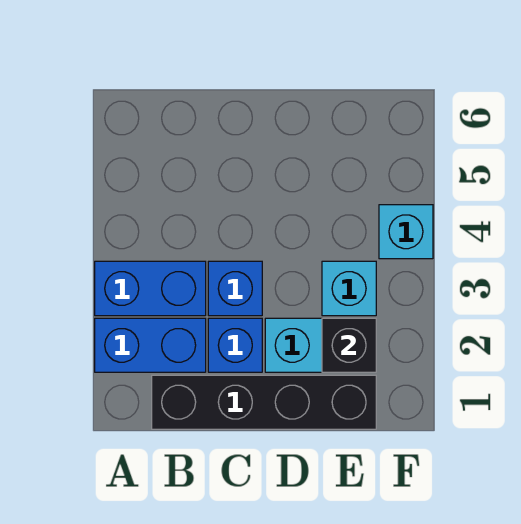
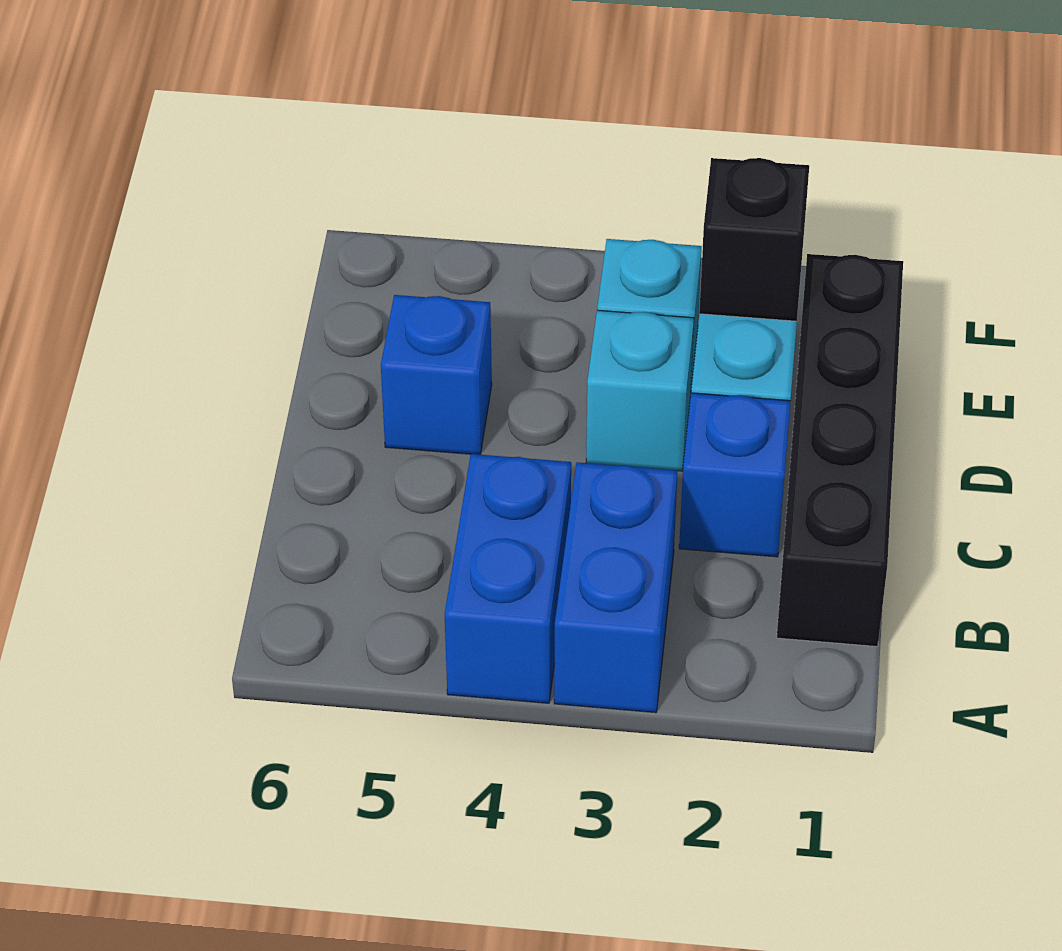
blue brick A2:B2 level 1 -> blue brick A4:B4 level 1
blue brick C3 level 1 -> blue brick D5 level 1
cyan brick F4 level 1 -> cyan brick D3 level 1

